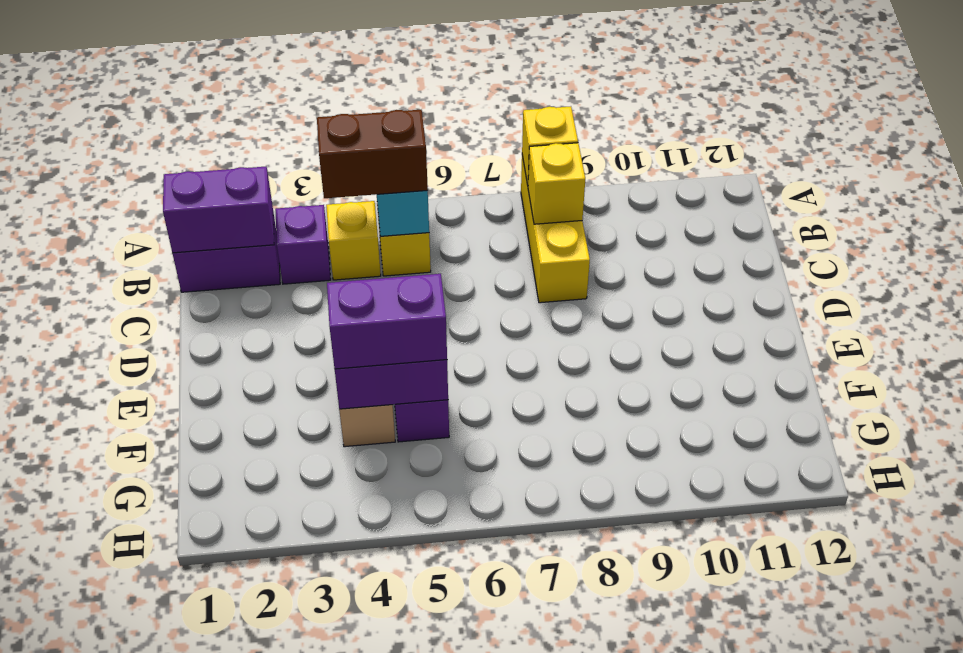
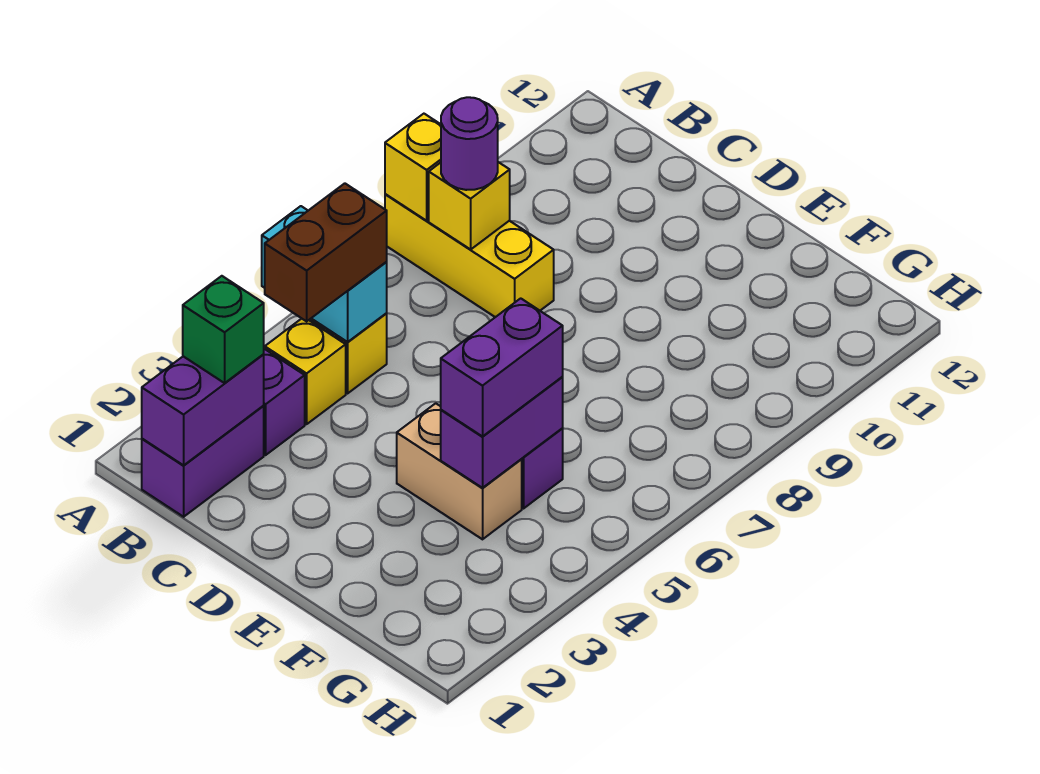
none -> green brick B2 level 3
none -> purple round brick B8 level 3

